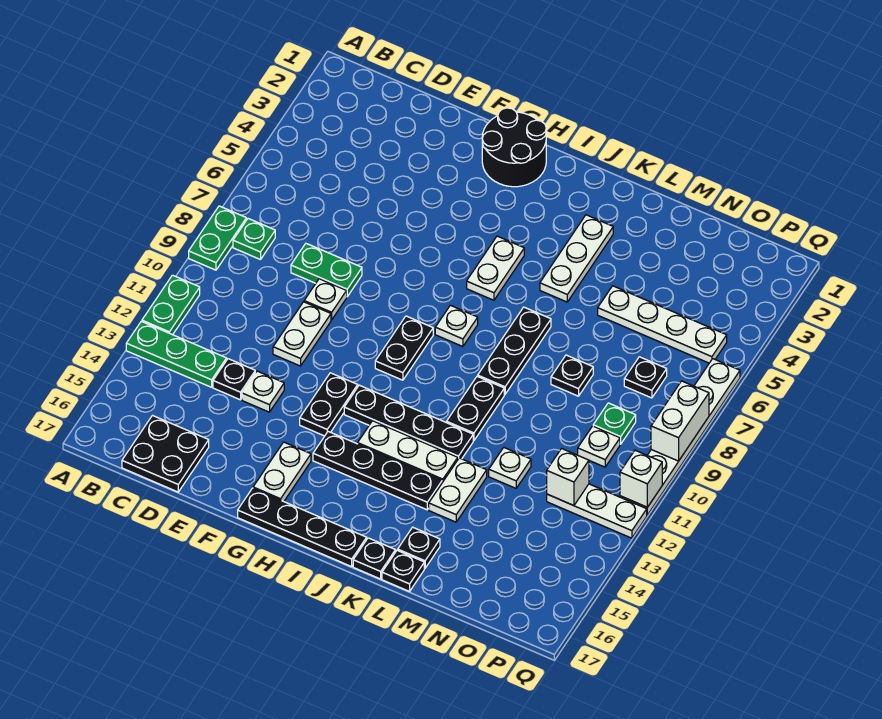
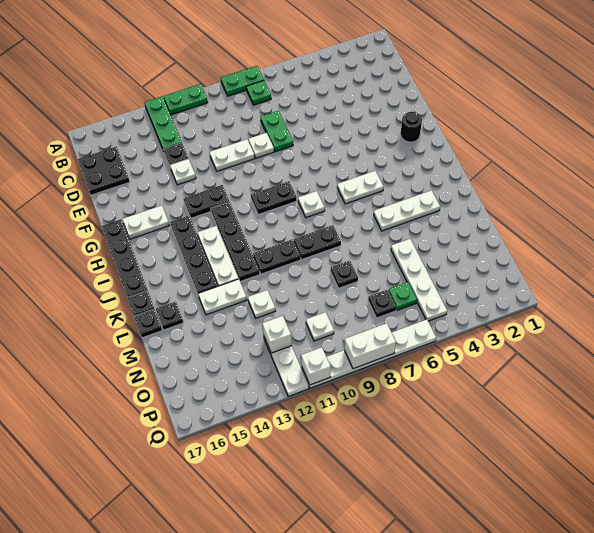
black round brick G1:H2 level 1 -> black round brick G2 level 1
black plate K7:K9 level 1 -> black plate K8:K9 level 1
green plate O9 level 1 -> green plate O6 level 1

